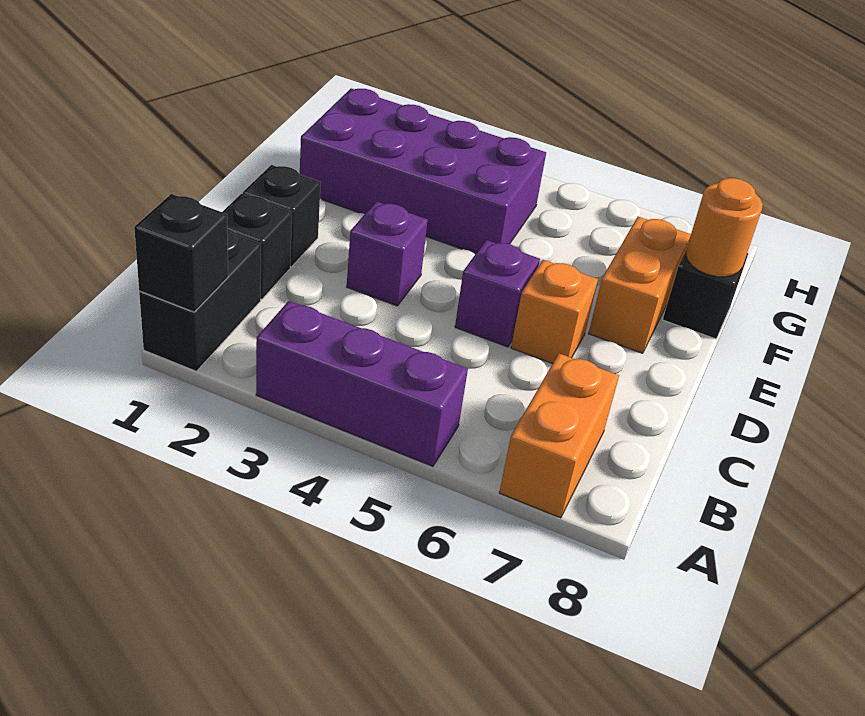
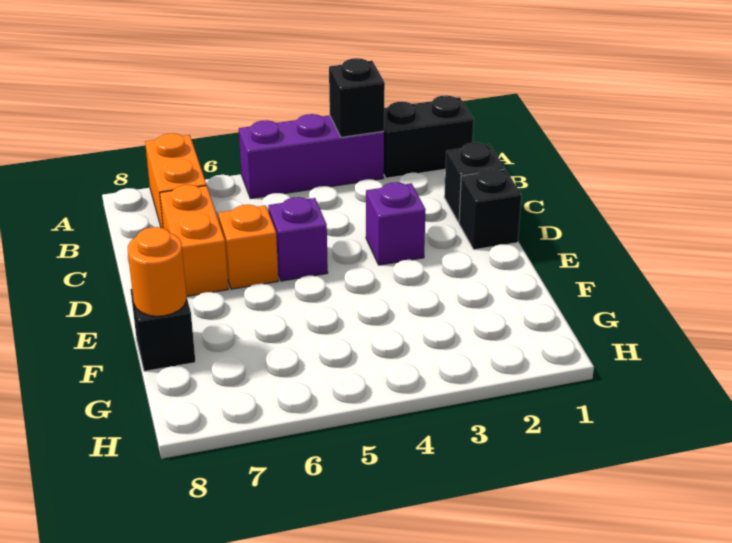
black brick A1:B1 level 1 -> black brick A1:A2 level 1
black brick A1 level 2 -> black brick A3 level 2
orange brick E7:F7 level 1 -> orange brick C7:D7 level 1
purple brick F1:G4 level 1 -> none

